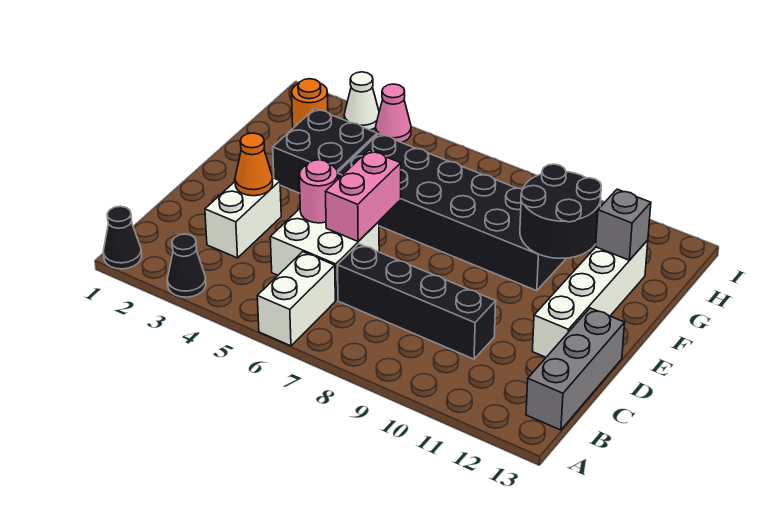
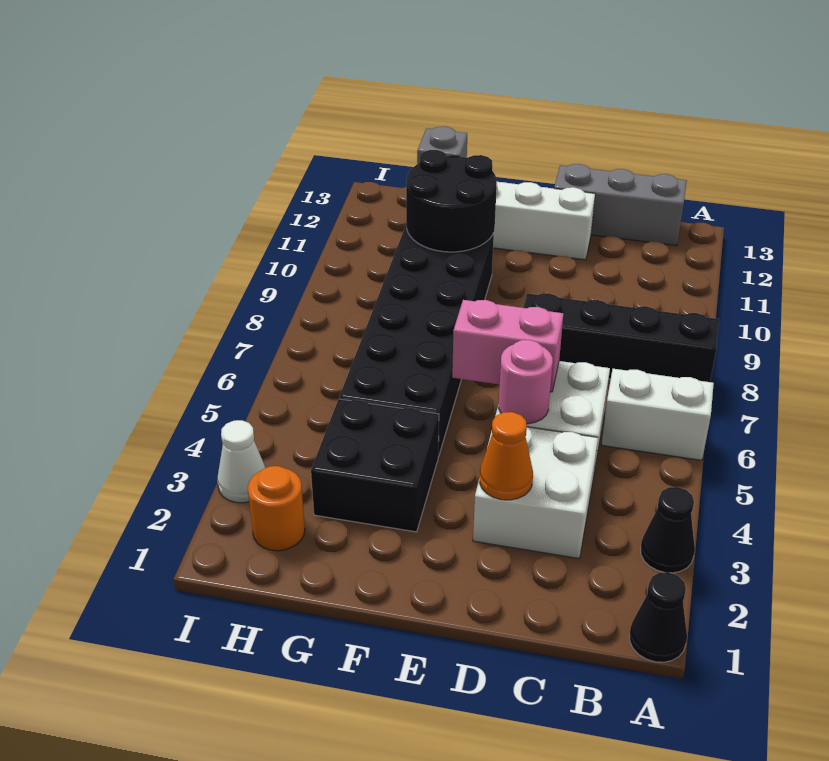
white brick C3:D3 level 1 -> white brick C3:D4 level 1
black brick C7:C10 level 1 -> black brick A8:D8 level 1
pink cone I4 level 1 -> none

